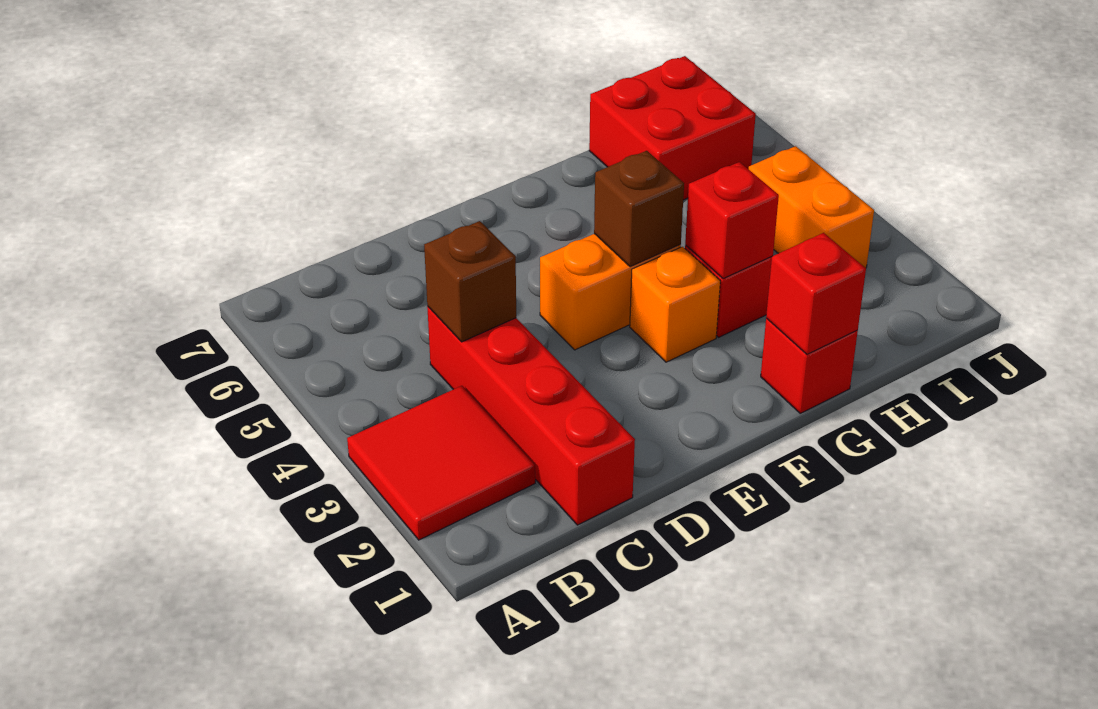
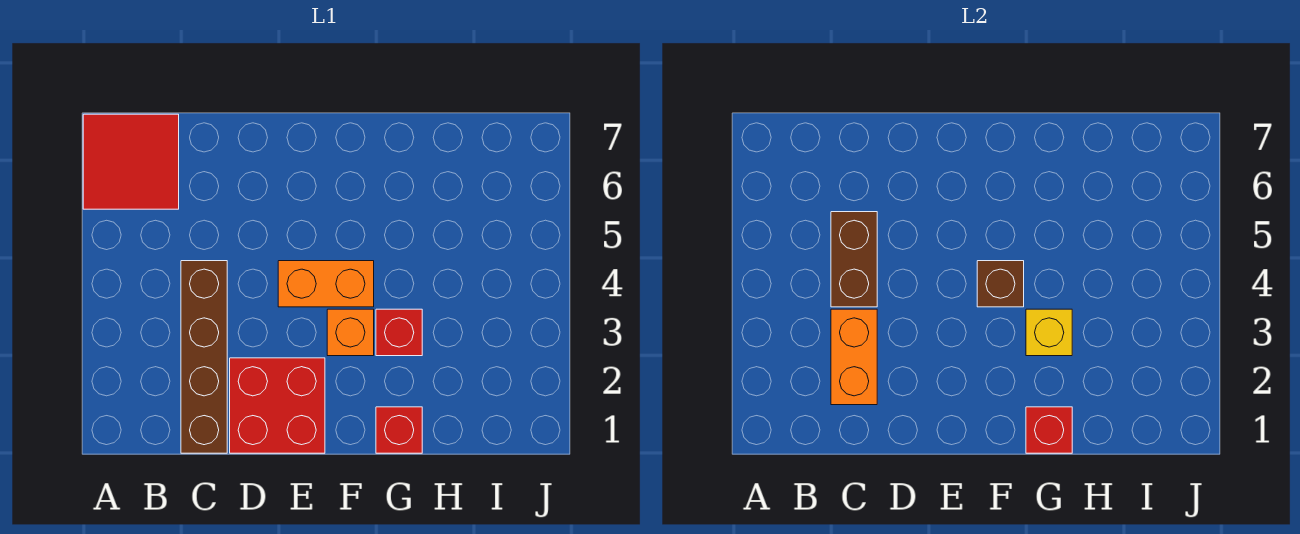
red tile A2:B3 level 1 -> red tile A6:B7 level 1
red brick C1:C4 level 1 -> brown brick C1:C4 level 1
brown brick C4 level 2 -> brown brick C4:C5 level 2
red brick G3 level 2 -> yellow brick G3 level 2
red brick H6:I7 level 1 -> red brick D1:E2 level 1
orange brick I3:I4 level 1 -> orange brick C2:C3 level 2

